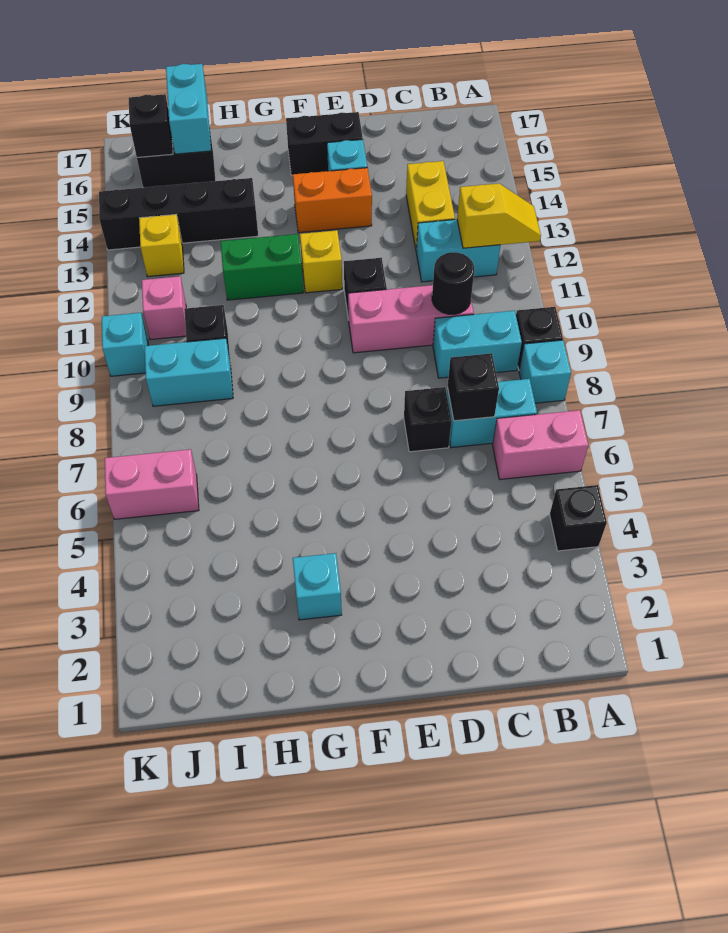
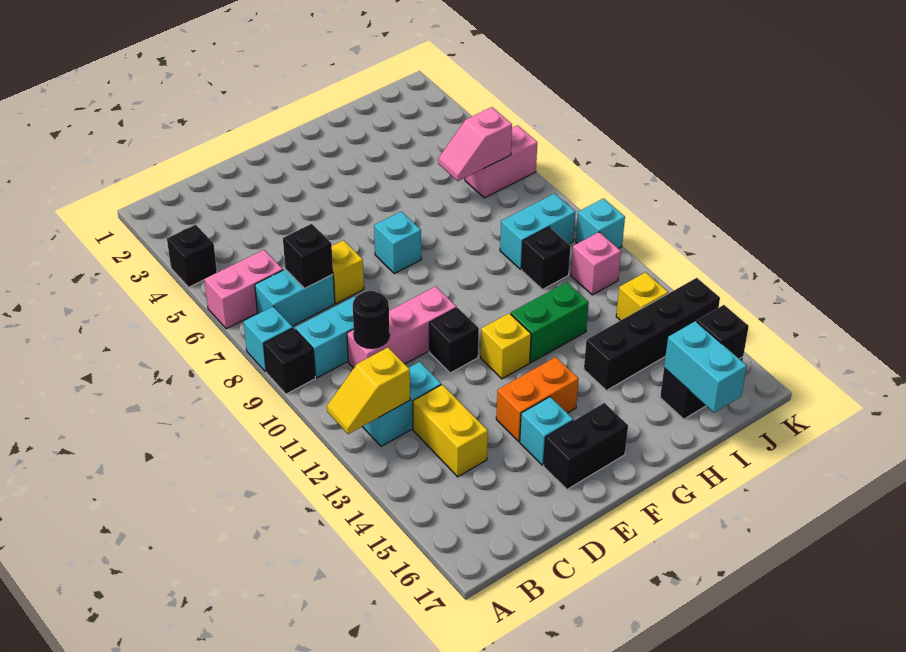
black brick D7 level 1 -> yellow brick D7 level 1
cyan brick G3 level 1 -> cyan brick F7 level 1
none -> pink slope I6:J6 level 2 top J

